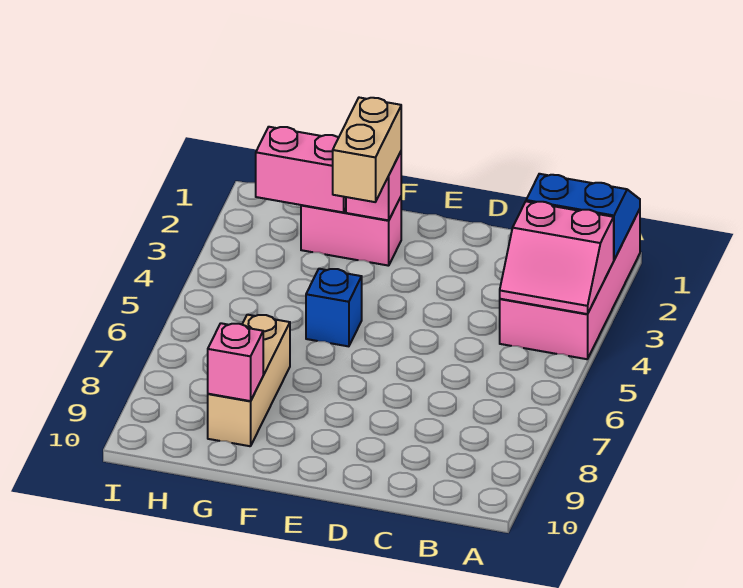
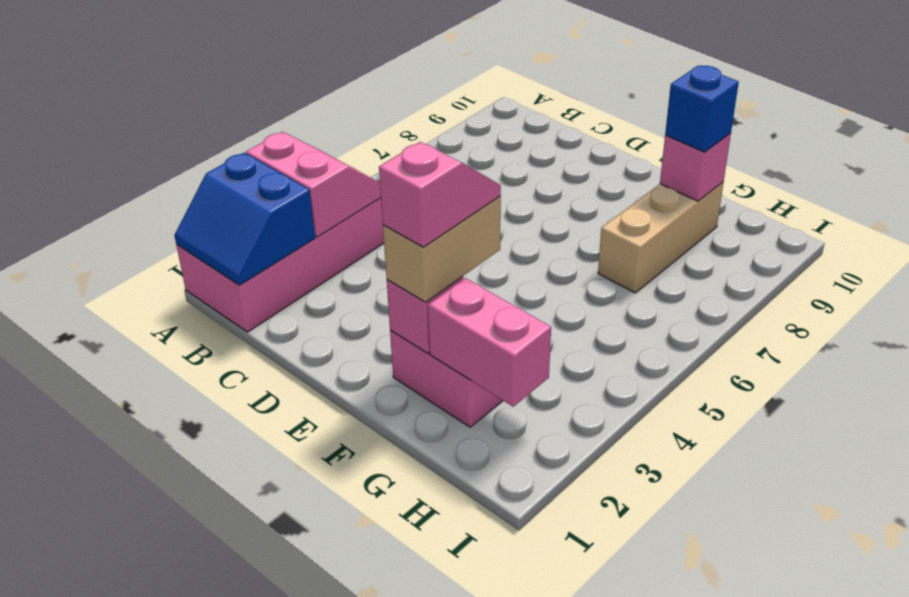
none -> pink slope F2:F3 level 4 top 2
blue brick F5 level 1 -> blue brick G9 level 3

